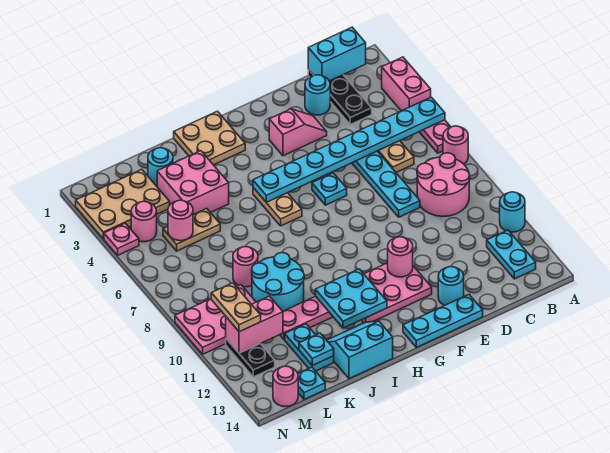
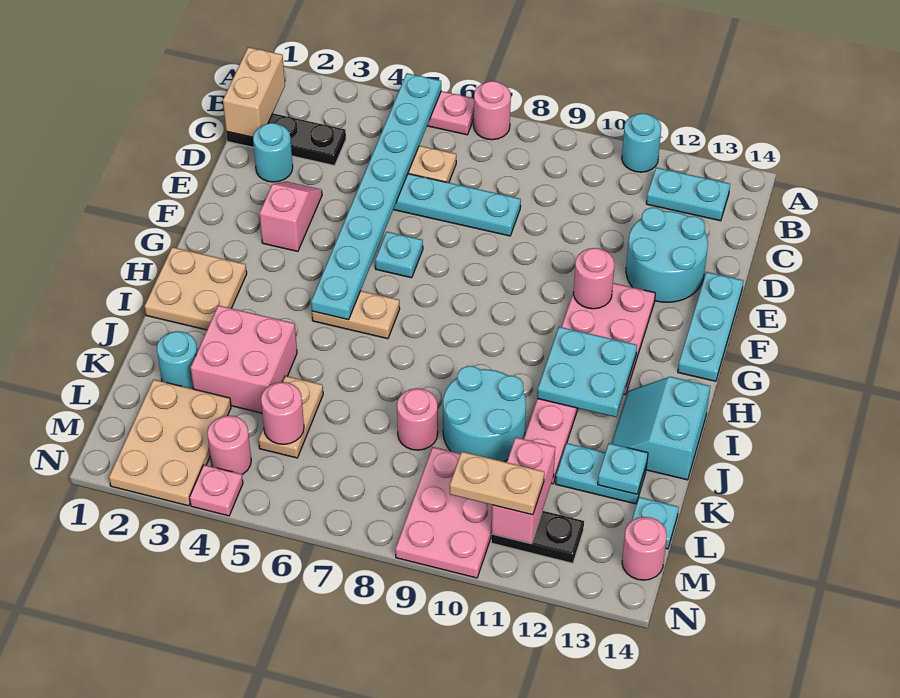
pink brick A3:A4 level 1 -> none
cyan brick B1:C1 level 2 -> tan brick B1:C1 level 2
pink round brick B8:C9 level 1 -> none
cyan round brick E13 level 1 -> cyan round brick D12:E13 level 1

